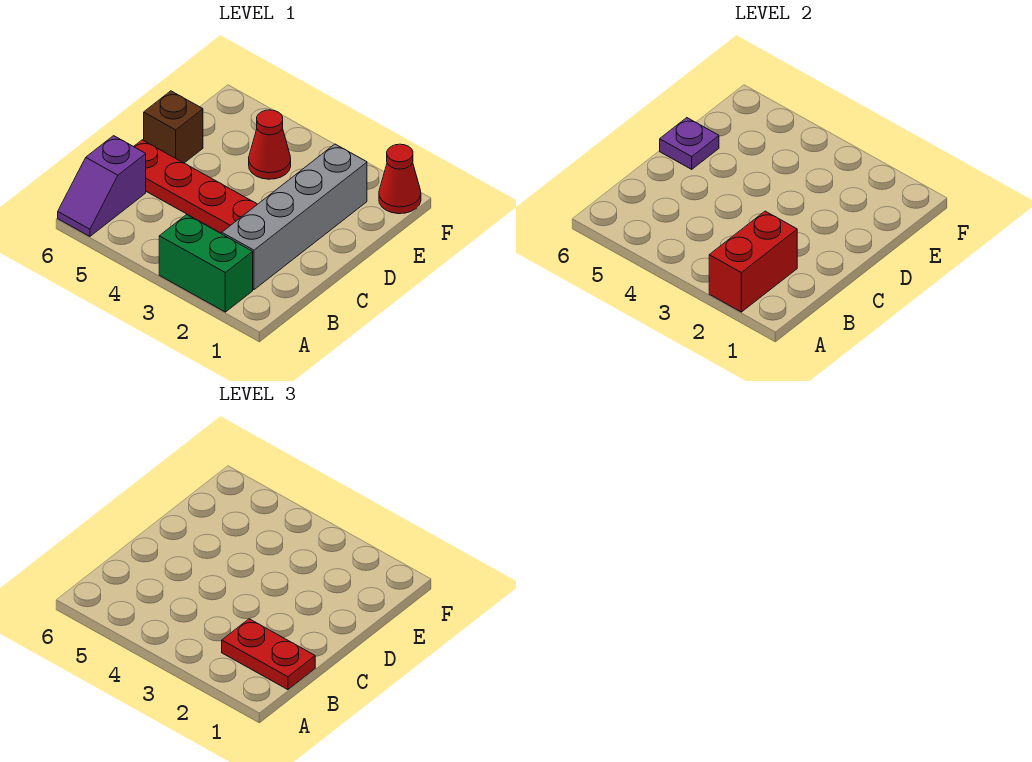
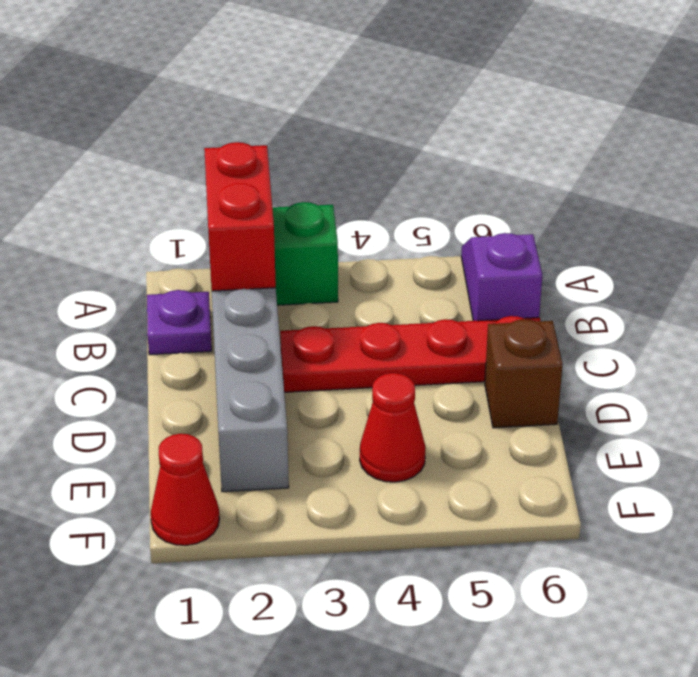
red plate B1:B2 level 3 -> none
purple plate D6 level 2 -> purple plate B1 level 1

